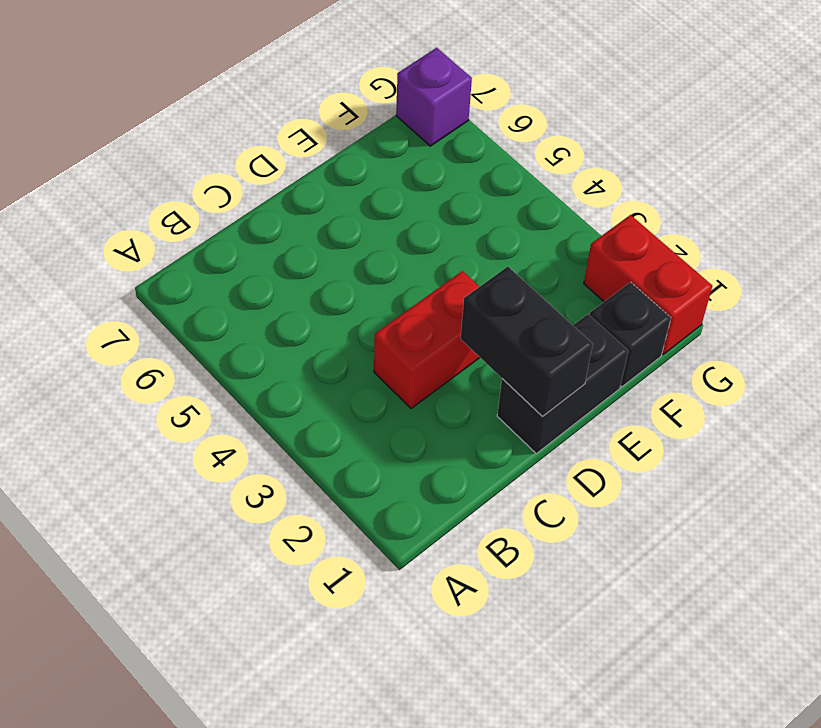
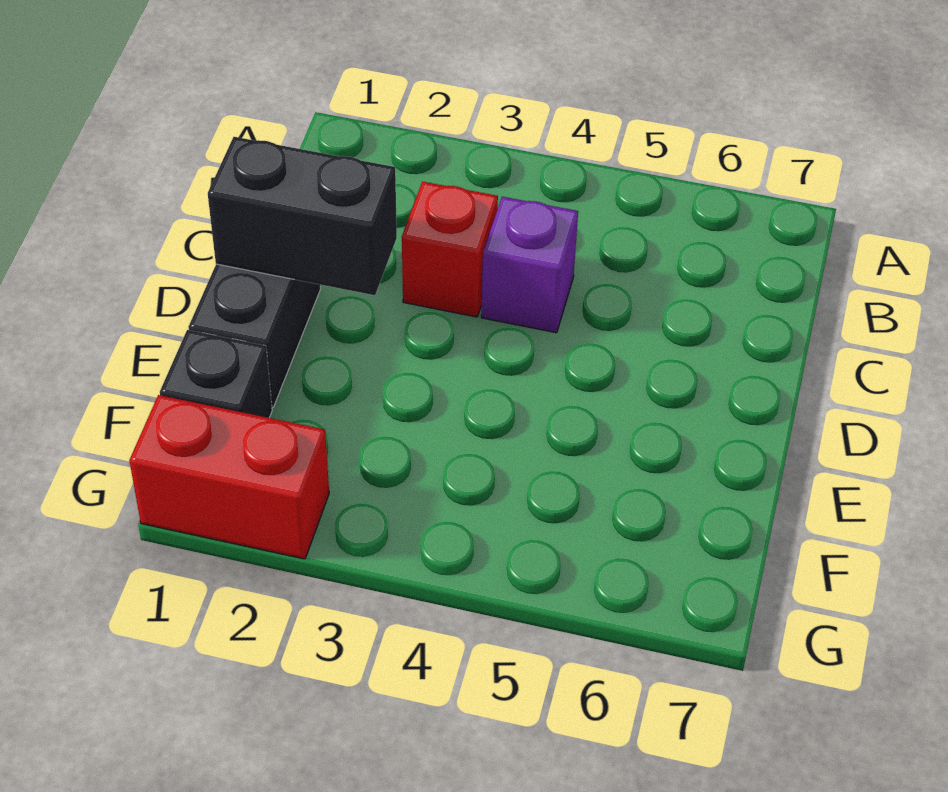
red brick C3:D3 level 1 -> red brick C3 level 1
purple brick G7 level 1 -> purple brick C4 level 1

